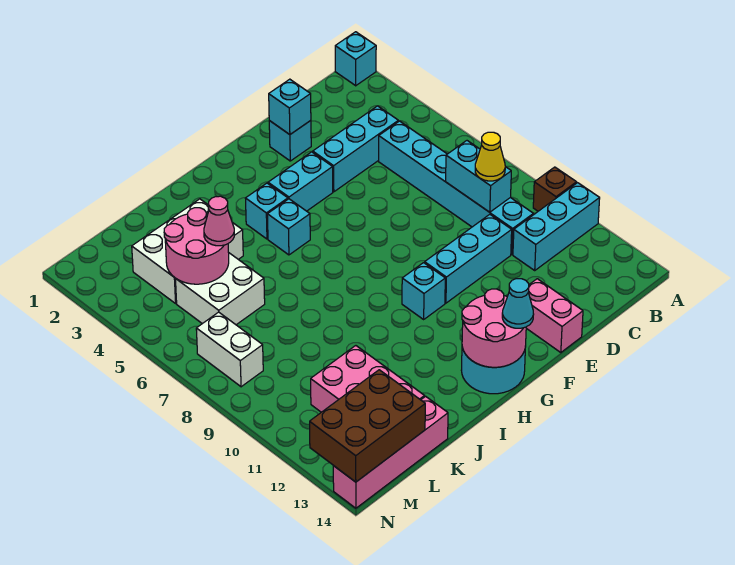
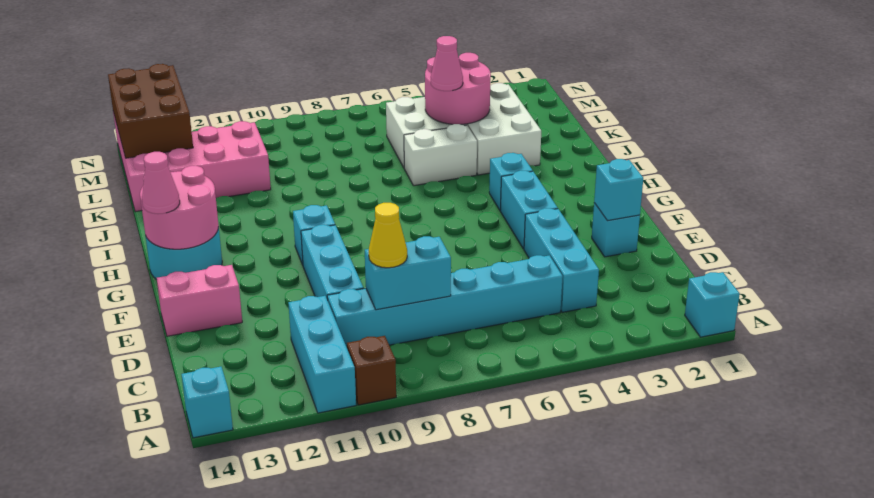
cyan cone G14 level 3 -> pink cone G14 level 3
cyan brick H5 level 1 -> cyan brick A14 level 1
white brick M7:M8 level 1 -> white brick J5:J6 level 1

